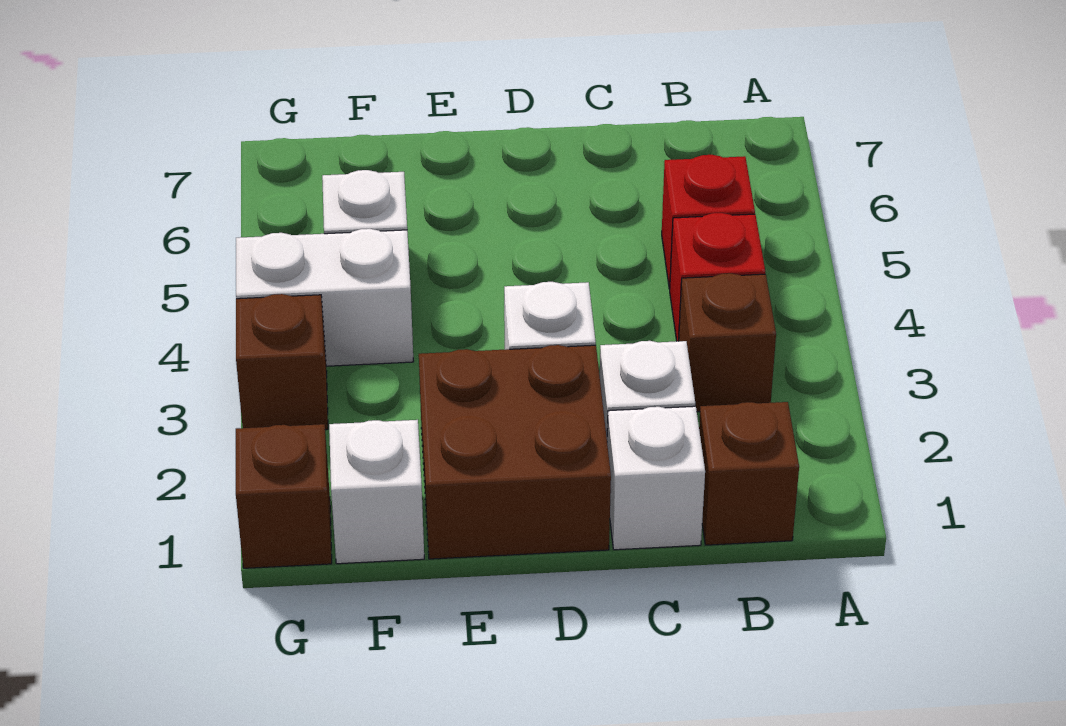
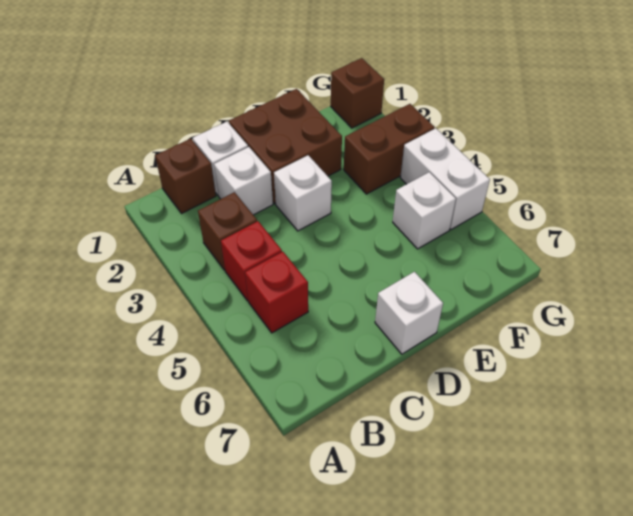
white brick F1 level 1 -> white brick D7 level 1
white brick F4:G4 level 1 -> white brick G4:G5 level 1
brown brick G3 level 1 -> brown brick F3:G3 level 1

